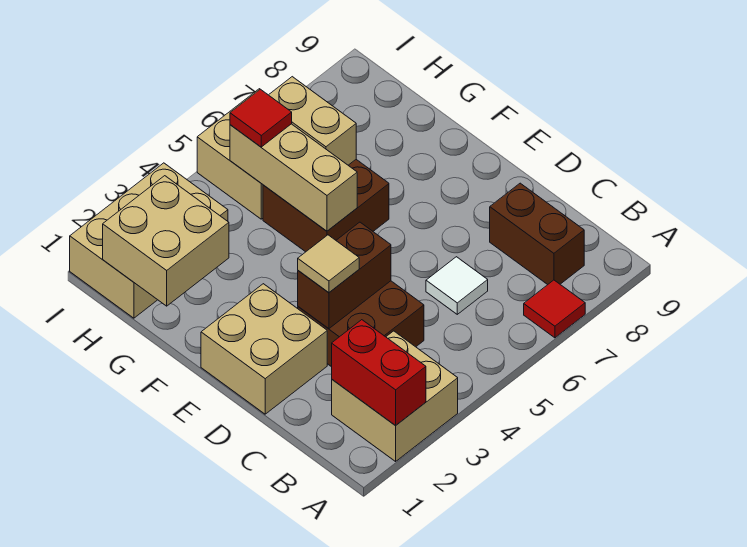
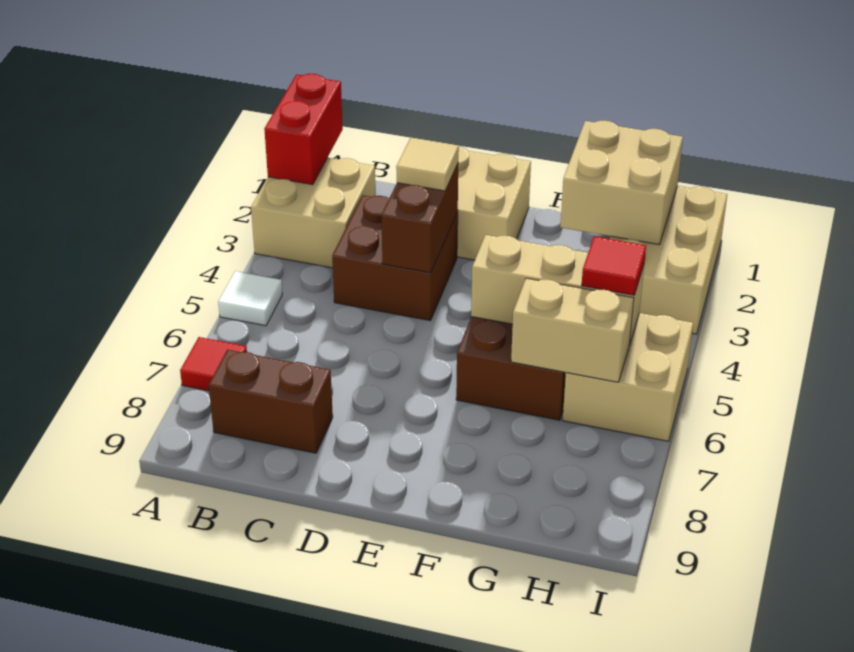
red brick A2:B2 level 2 -> red brick A1:A2 level 2
white tile C6 level 1 -> white tile A5 level 1

